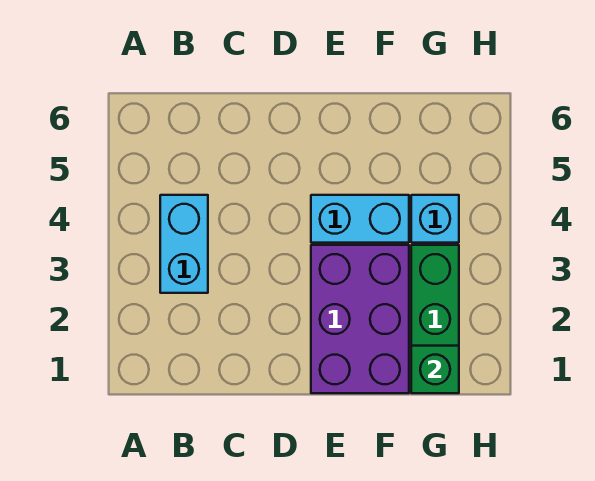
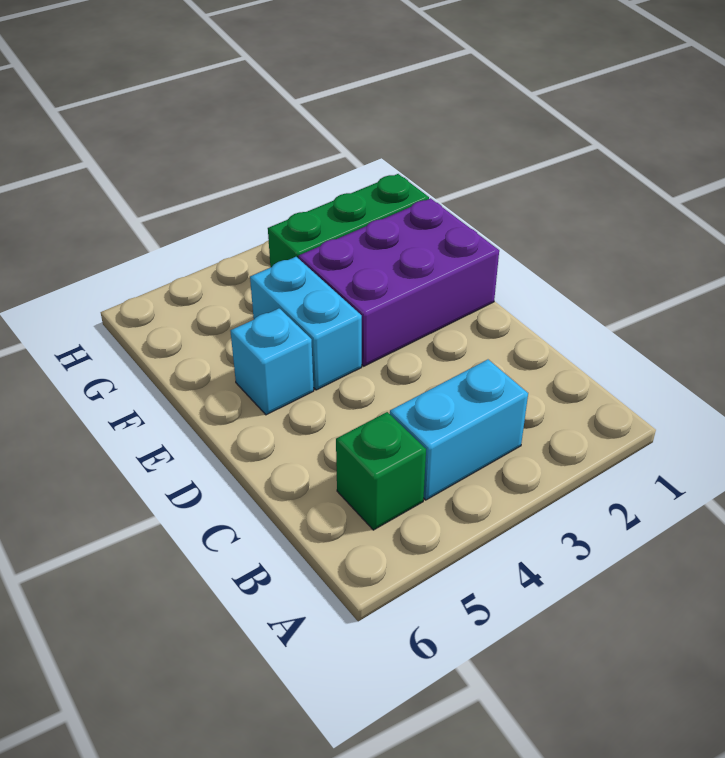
green brick G1 level 2 -> green brick B5 level 1
cyan brick G4 level 1 -> cyan brick E5 level 1

